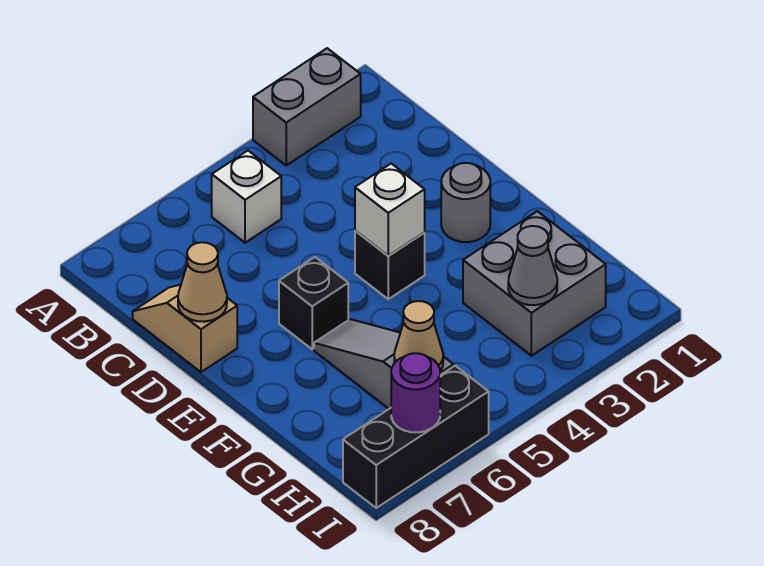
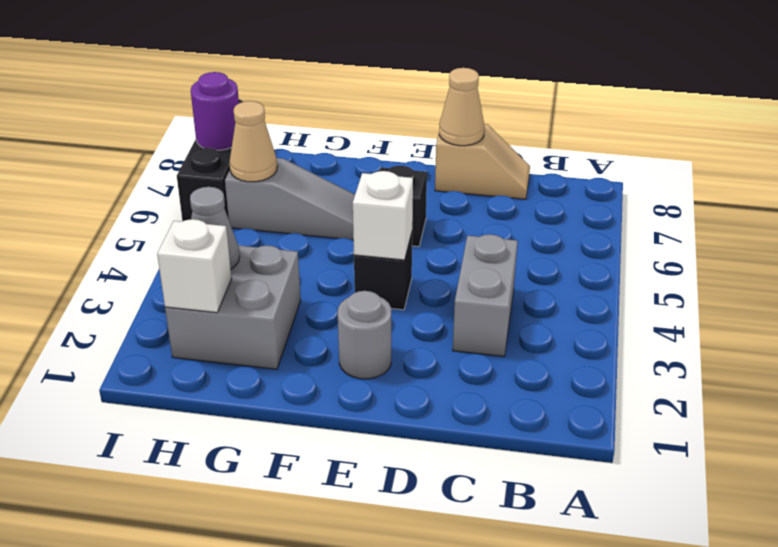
grey brick A2:A3 level 1 -> grey brick C3:C4 level 1
white brick B5 level 1 -> white brick H2 level 2

